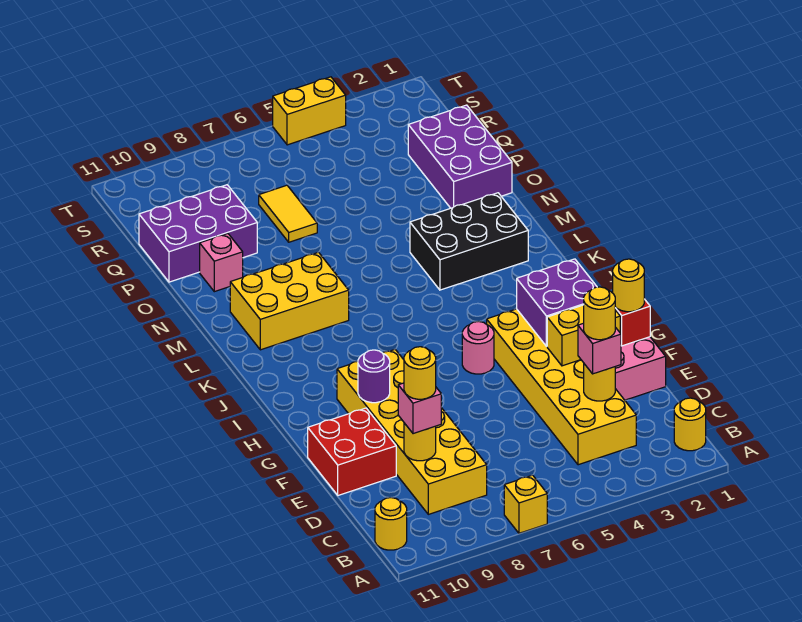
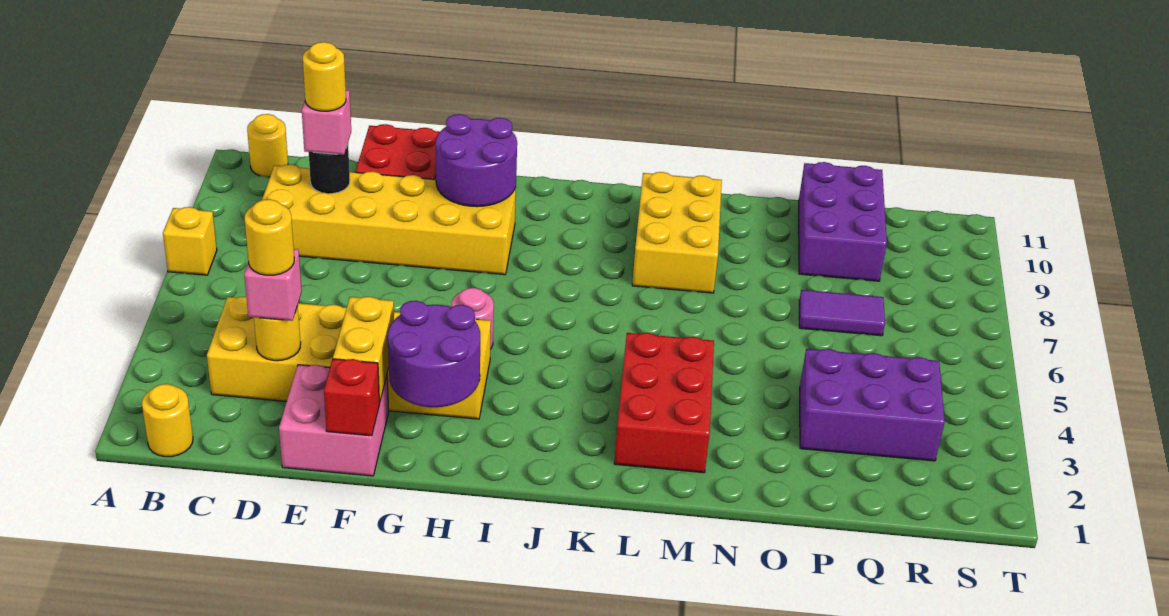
yellow round brick D9 level 2 -> black round brick D9 level 2
yellow round brick F1 level 3 -> none
purple brick G2:H3 level 2 -> purple round brick G2:H3 level 2
purple round brick G9 level 2 -> purple round brick G9:H10 level 2
black brick L2:M4 level 1 -> red brick L2:M4 level 1
purple brick O1:Q2 level 1 -> purple brick P3:R4 level 1
pink brick O10 level 1 -> none
yellow tile P7:Q7 level 1 -> purple tile P7:Q7 level 1
yellow brick T4:T5 level 1 -> none

